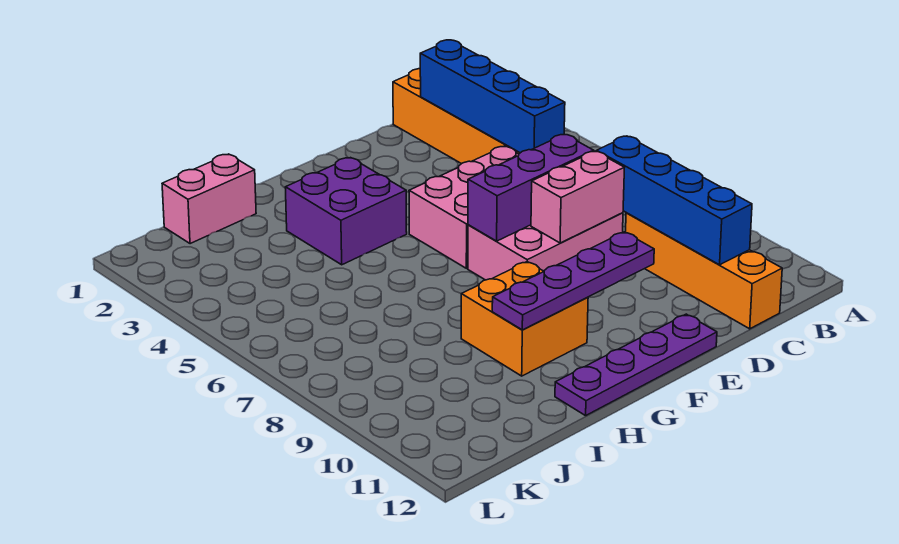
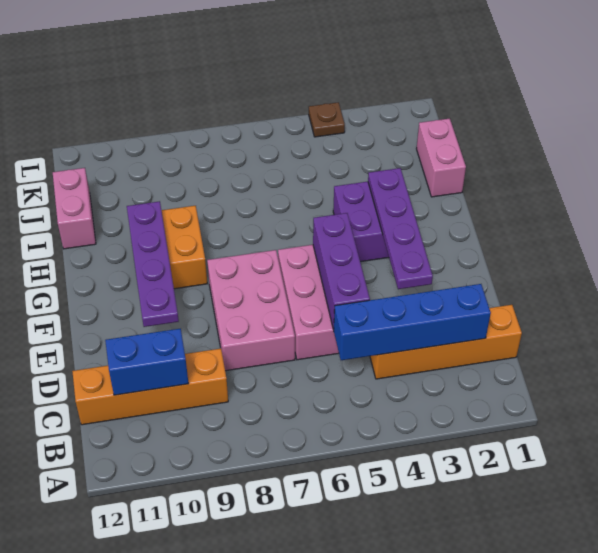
blue brick C8:C11 level 2 -> blue brick C10:C11 level 2
purple brick D7:F7 level 2 -> purple brick D5:F5 level 2
pink brick D8:E8 level 2 -> pink brick I12:J12 level 1
purple plate E12:H12 level 1 -> purple plate E3:H3 level 2
none -> brown plate L4 level 1

